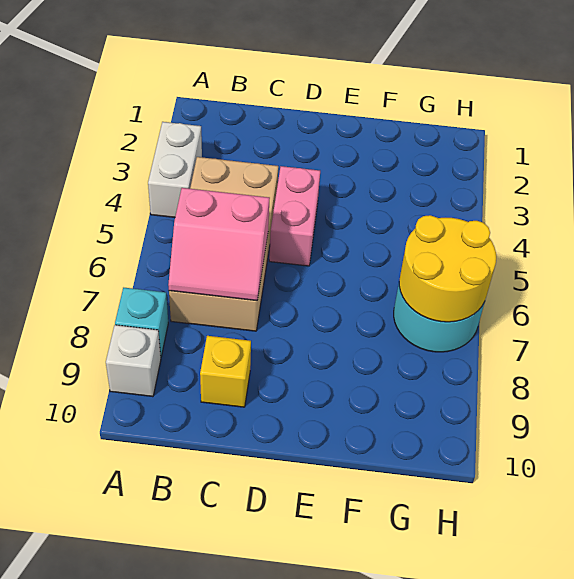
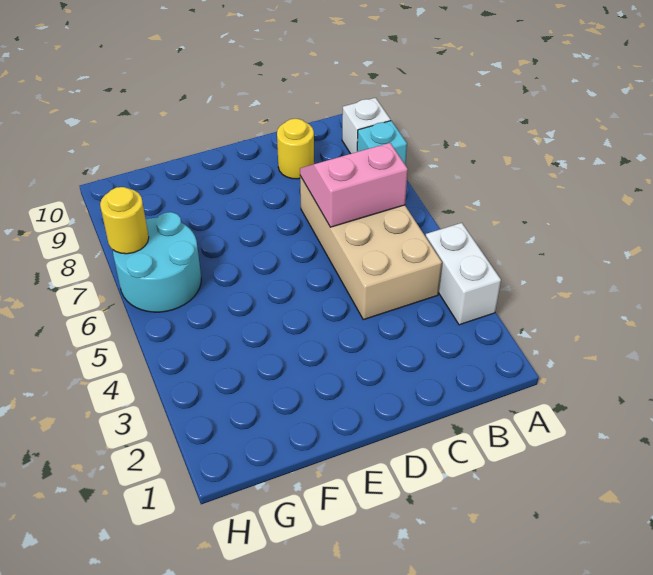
yellow brick C9 level 1 -> yellow round brick C9 level 1
pink brick D4:D5 level 1 -> none
yellow round brick G6:H7 level 2 -> yellow round brick H7 level 2

